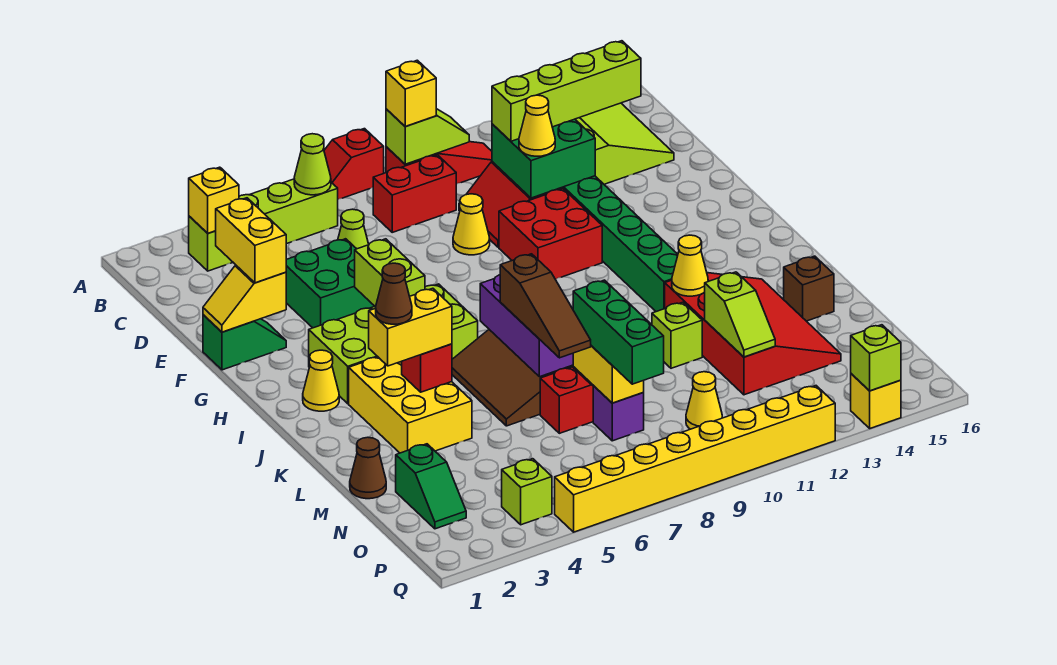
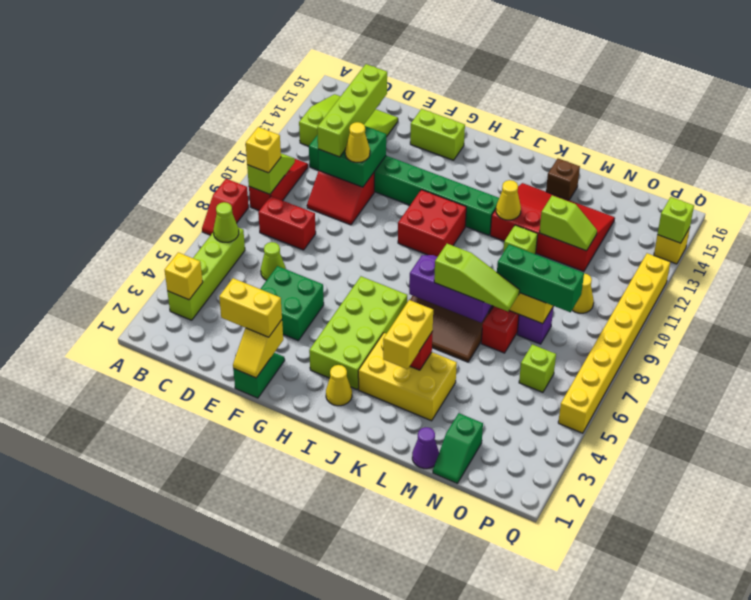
red brick C8:C9 level 1 -> red brick C8:D8 level 1
yellow cone E9 level 1 -> none
red brick F10:G11 level 1 -> red brick H10:I11 level 1
lime brick G5:H5 level 2 -> lime brick F15:G15 level 1
brown cone K3 level 4 -> none
brown slope K7:M7 level 3 top K -> lime slope K7:M7 level 3 top K
brown cone M1 level 1 -> purple cone M1 level 1
green slope N2:O2 level 1 top N -> green slope N1:N2 level 1 top 2
lime brick P4 level 1 -> lime brick O6 level 1

